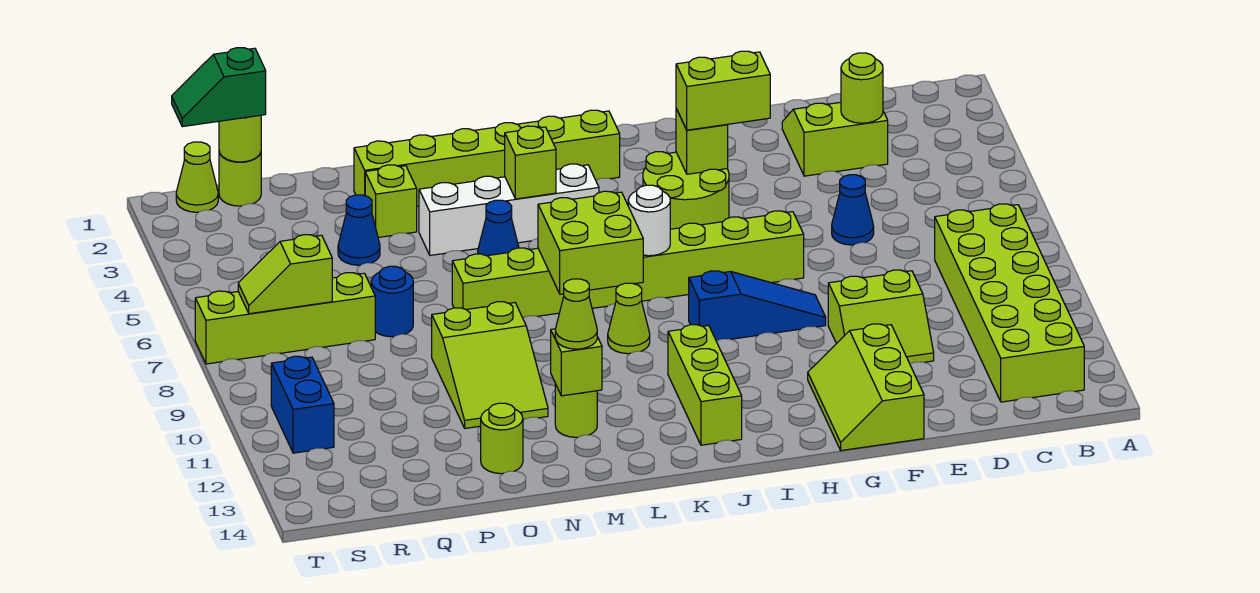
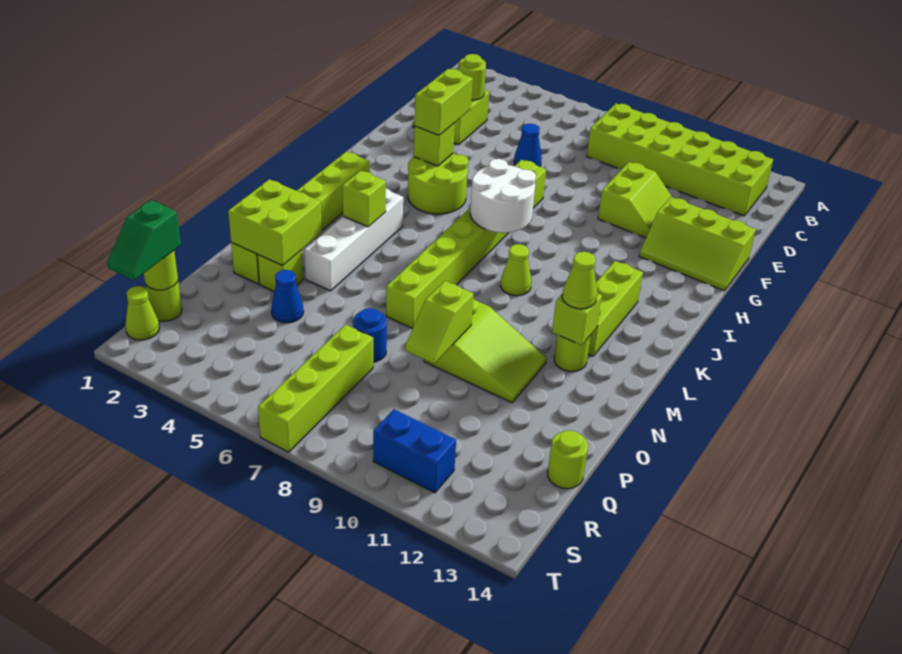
blue slope G9:I9 level 1 top I -> none
white round brick J7 level 2 -> white round brick I7:J8 level 2
lime brick J11:J13 level 1 -> lime brick J12:L12 level 1
lime brick K7:L8 level 2 -> lime brick N2:O3 level 2
blue cone M5 level 1 -> none
lime round brick O13 level 1 -> lime round brick Q14 level 1
lime slope R7:S7 level 2 top R -> lime slope O9:P9 level 2 top O

